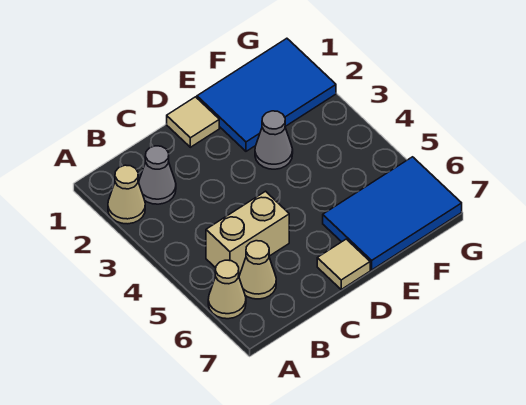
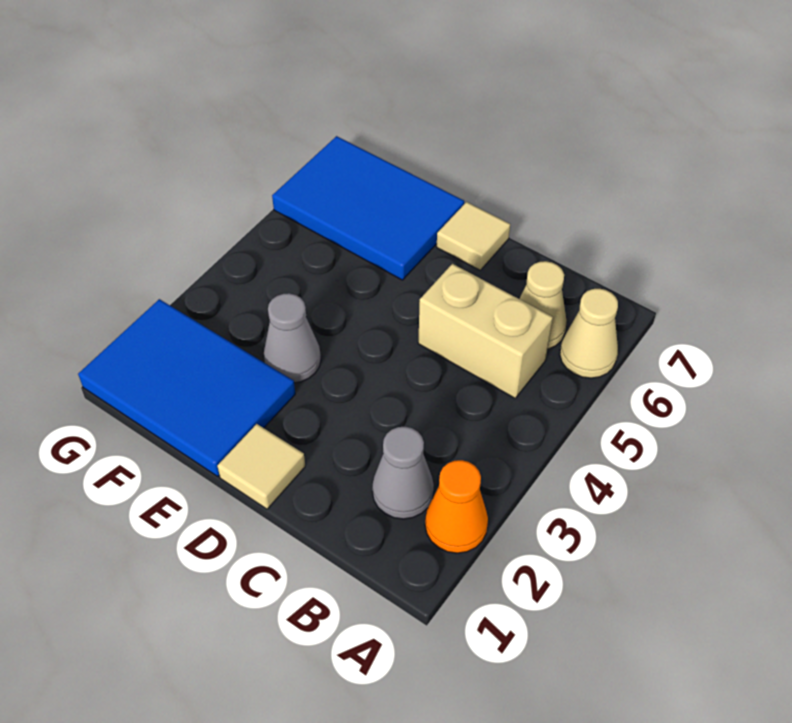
tan cone A2 level 1 -> orange cone A2 level 1

